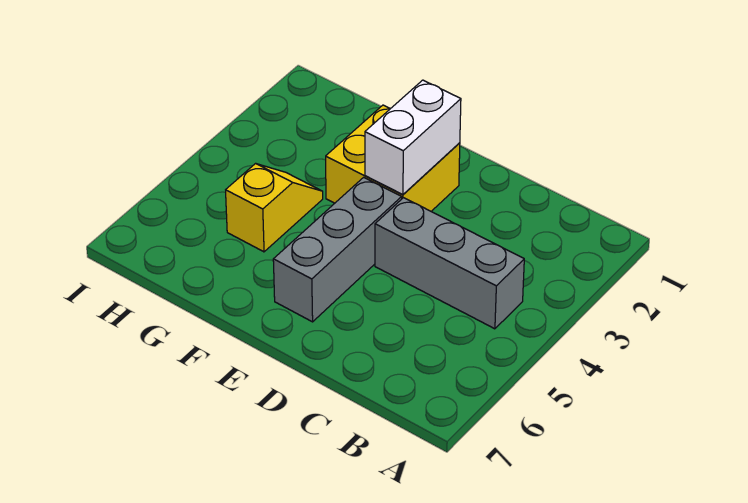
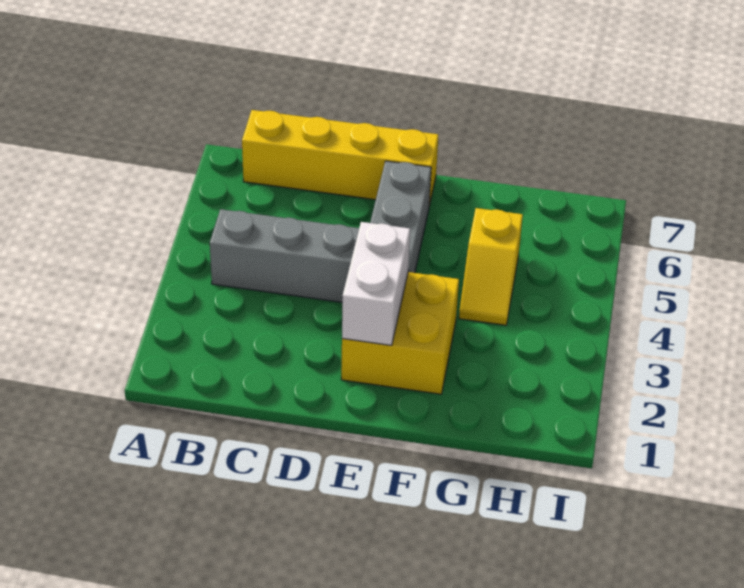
none -> yellow brick B7:E7 level 1

